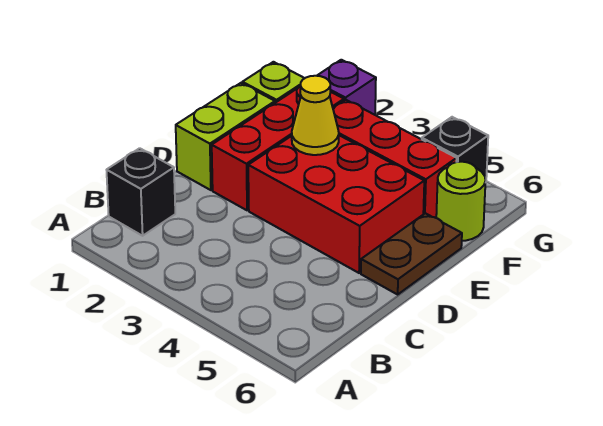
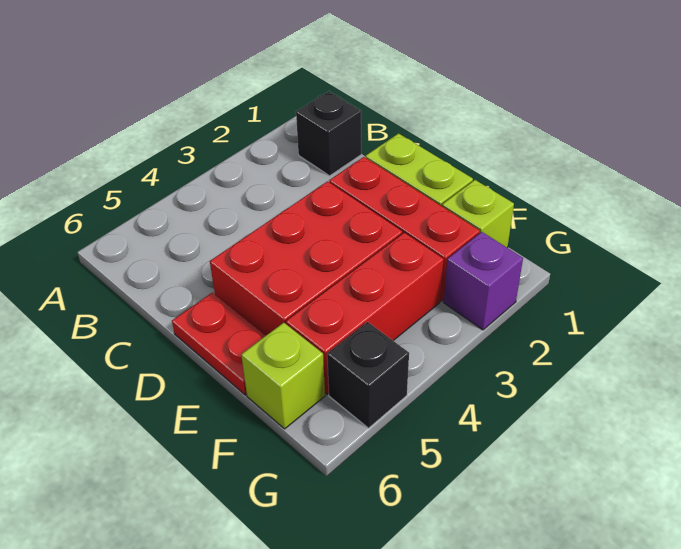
brown plate D6:E6 level 1 -> red plate D6:E6 level 1
yellow cone E3 level 2 -> none
lime round brick F6 level 1 -> lime brick F6 level 1

